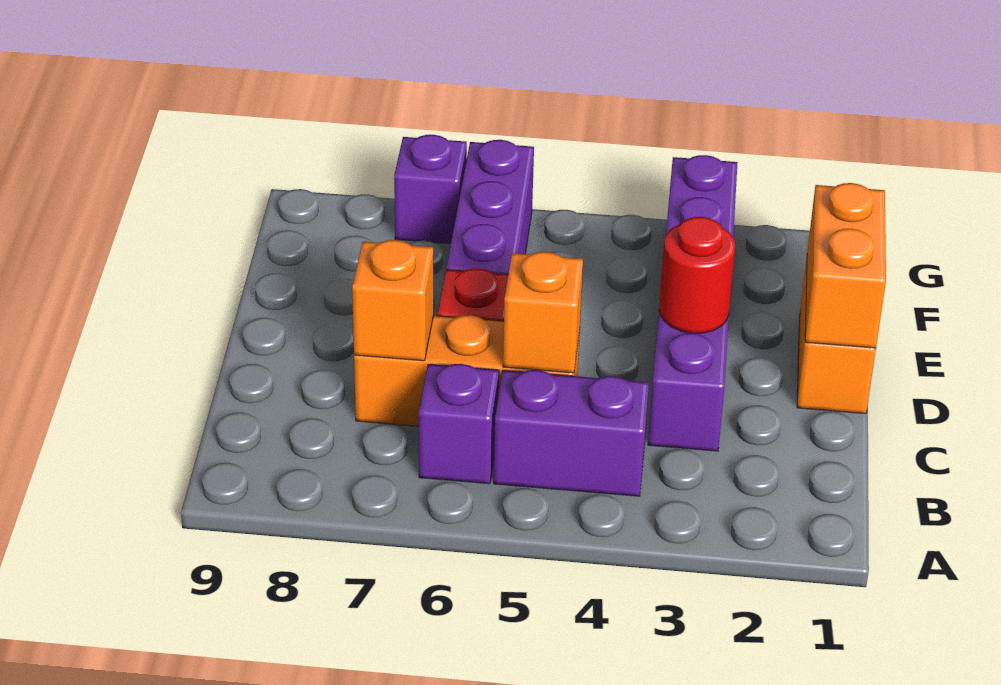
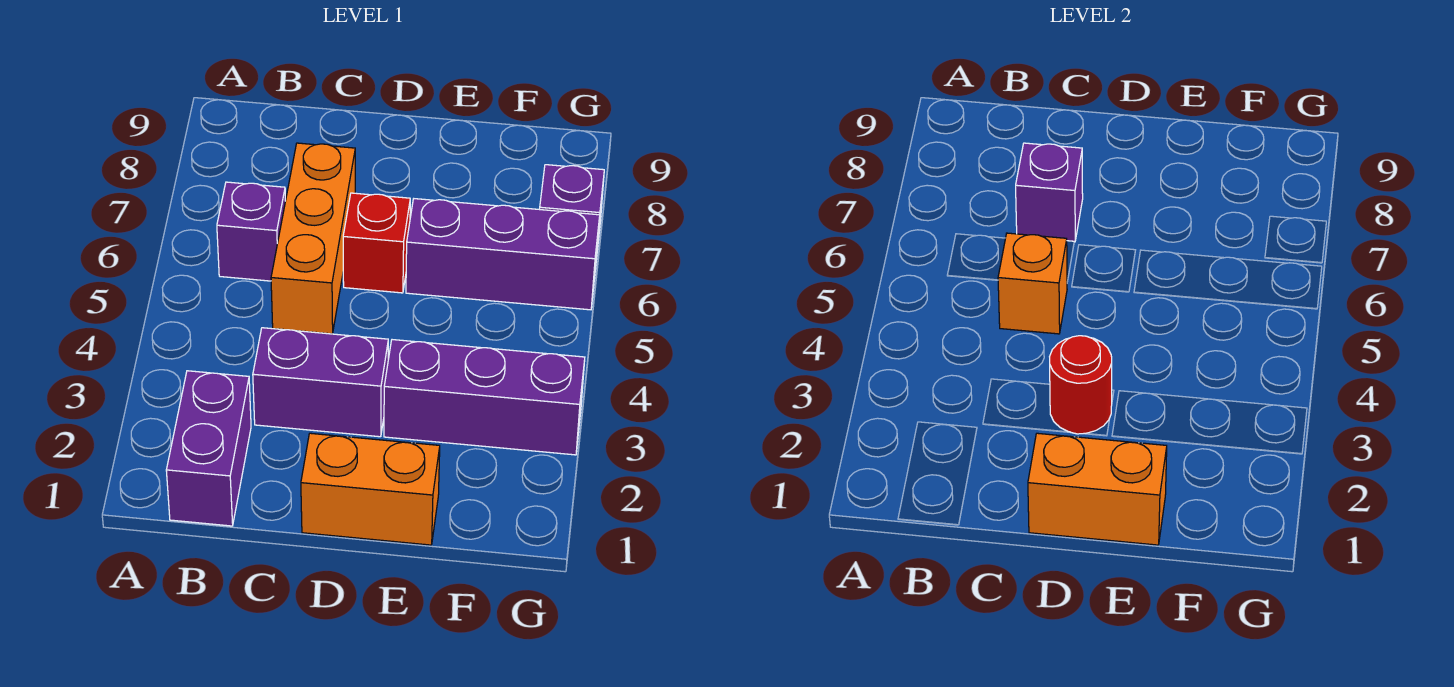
purple brick B4:B5 level 1 -> purple brick B1:B2 level 1
orange brick C7 level 2 -> purple brick C7 level 2

